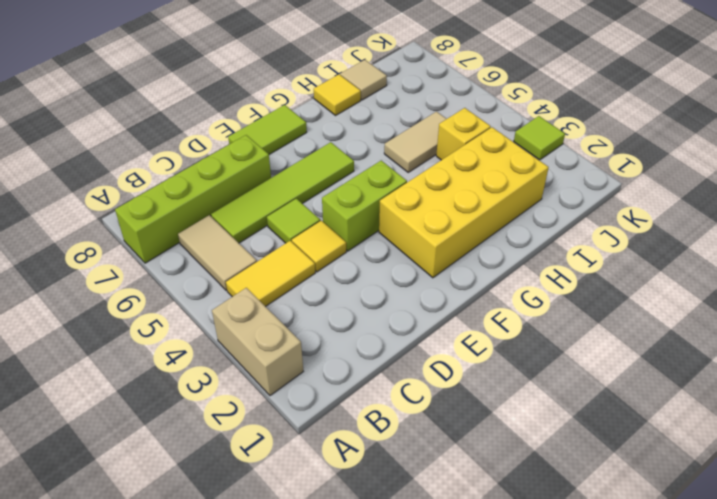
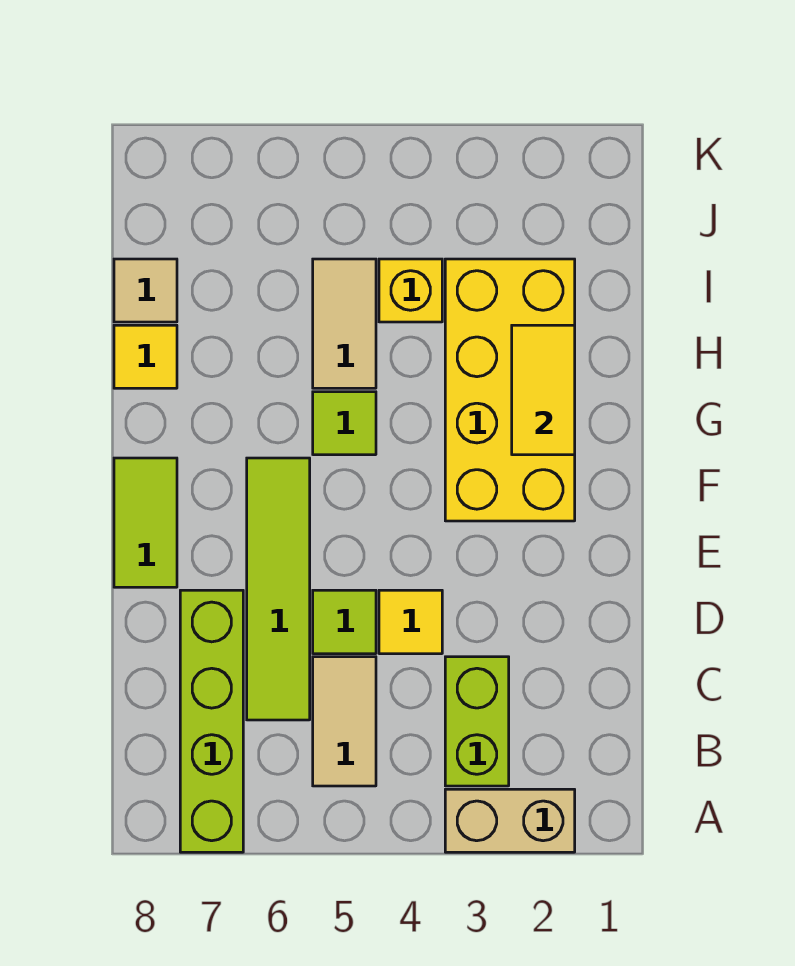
yellow tile B4:C4 level 1 -> yellow tile G2:H2 level 2
tan tile B5:B6 level 1 -> tan tile B5:C5 level 1
lime brick E4:F4 level 1 -> lime brick B3:C3 level 1
lime tile K3 level 1 -> lime tile G5 level 1

